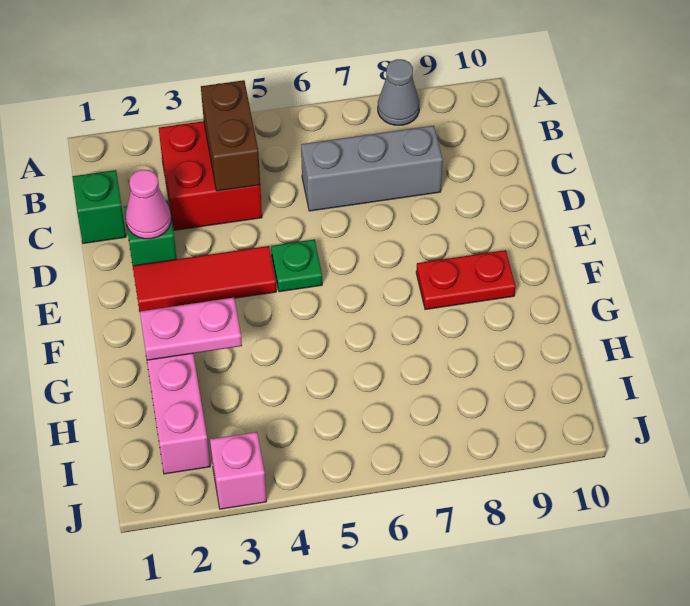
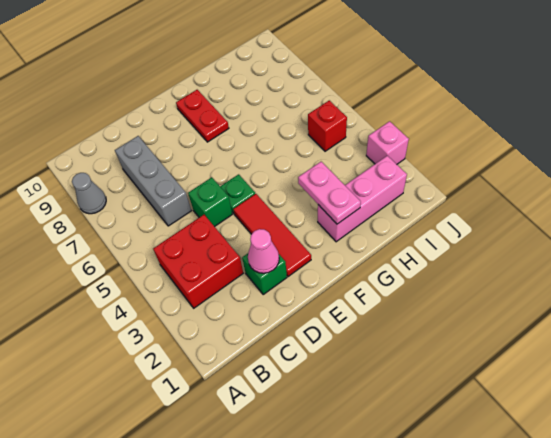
brown brick B4:C4 level 2 -> none
green brick C1 level 1 -> green brick D5 level 1
none -> red brick I5 level 1

